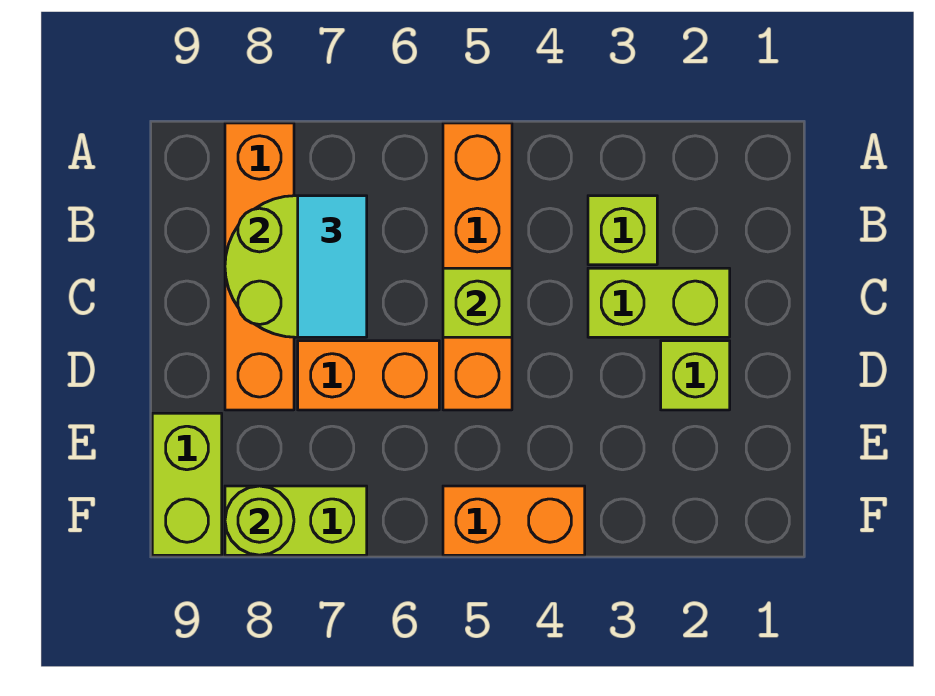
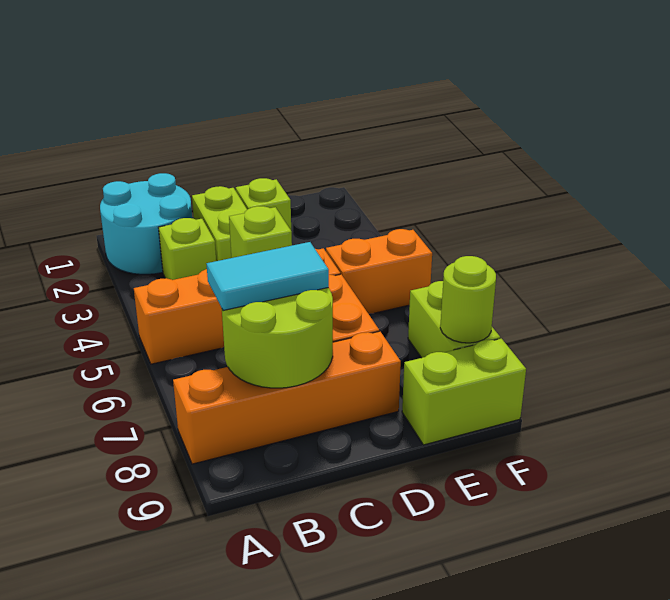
none -> cyan round brick A1:B2 level 1
orange brick F4:F5 level 1 -> orange brick E5:F5 level 1

